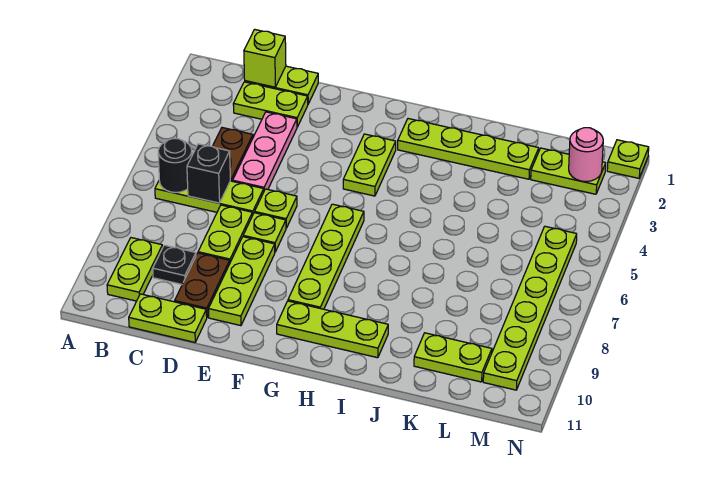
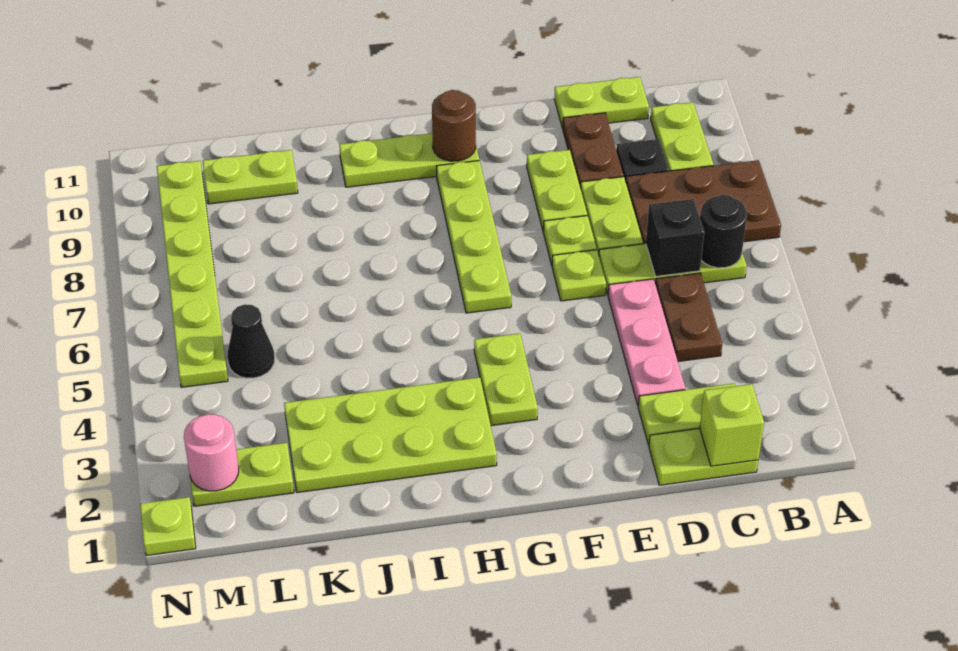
none -> brown plate A7:C8 level 1
lime plate E8:E10 level 1 -> lime plate E8:E9 level 1
none -> brown round brick G10 level 2
lime plate H2:K2 level 1 -> lime plate H2:K3 level 1
none -> black cone L5 level 1

